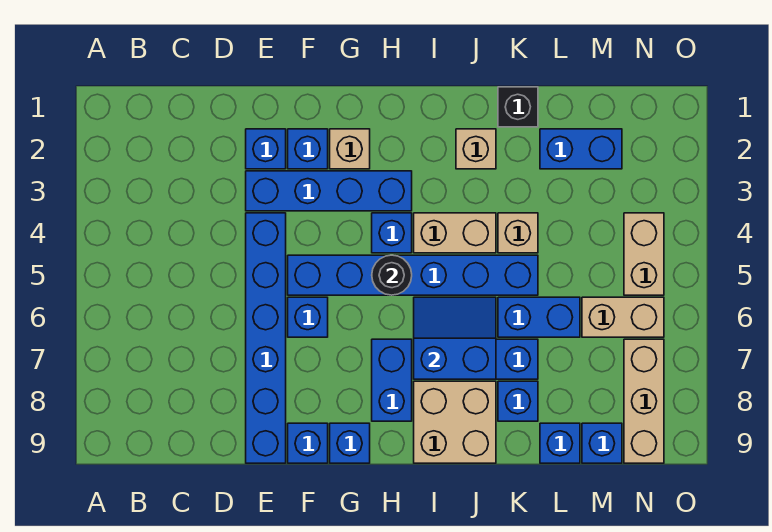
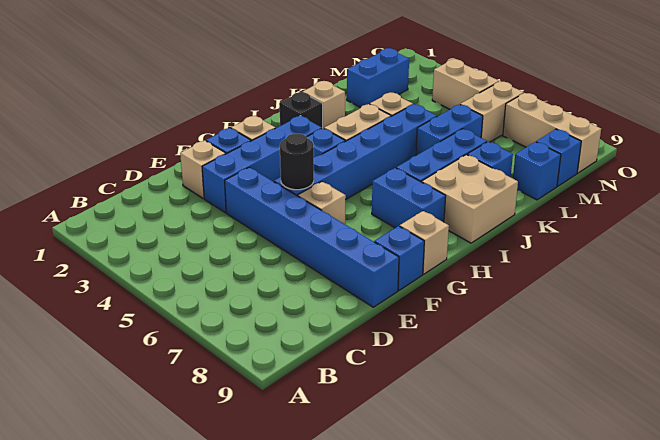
blue brick E2 level 1 -> tan brick E2 level 1
blue brick F6 level 1 -> tan brick F6 level 1
blue brick G9 level 1 -> tan brick G9 level 1
black round brick H5 level 2 -> black round brick F5 level 2
blue slope I6:J7 level 2 top 7 -> none
black brick K1 level 1 -> black brick I2 level 1

